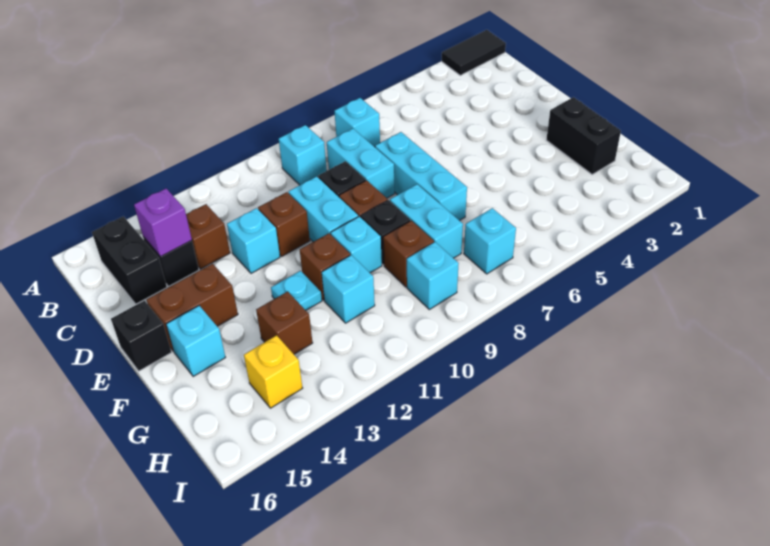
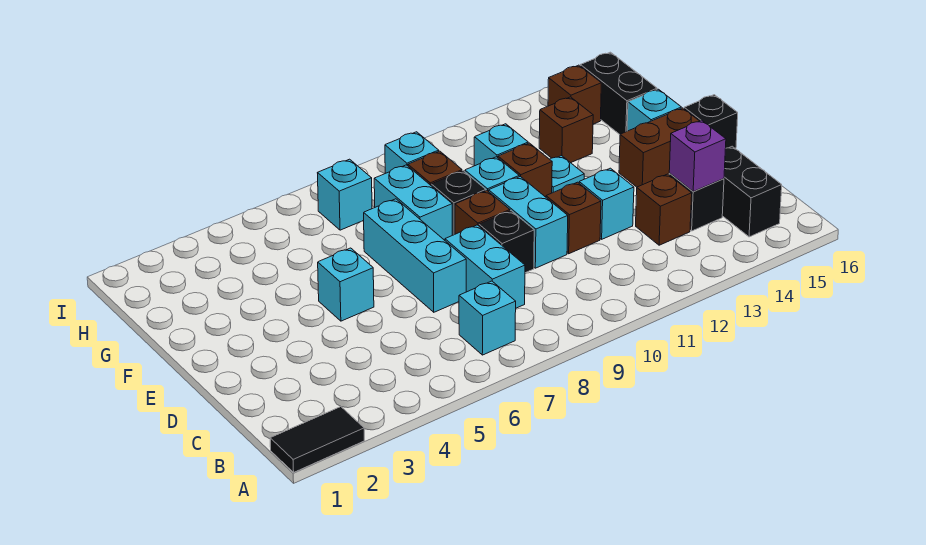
cyan brick B9 level 1 -> cyan brick E5 level 1
black brick F2:G2 level 1 -> black brick G15:H15 level 1
yellow brick H14 level 1 -> brown brick H14 level 1

